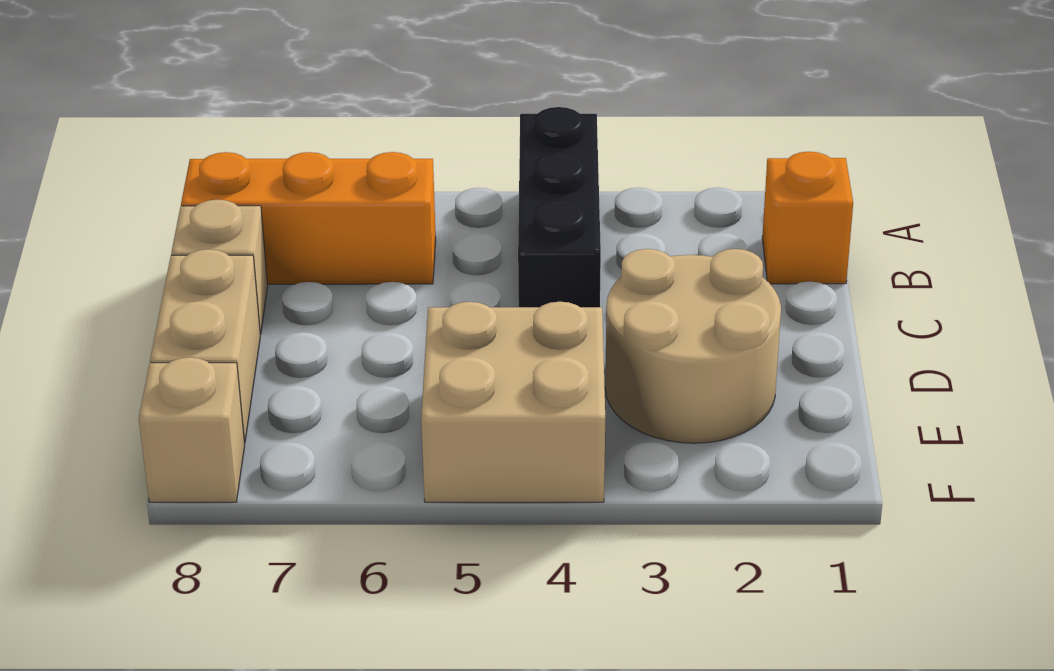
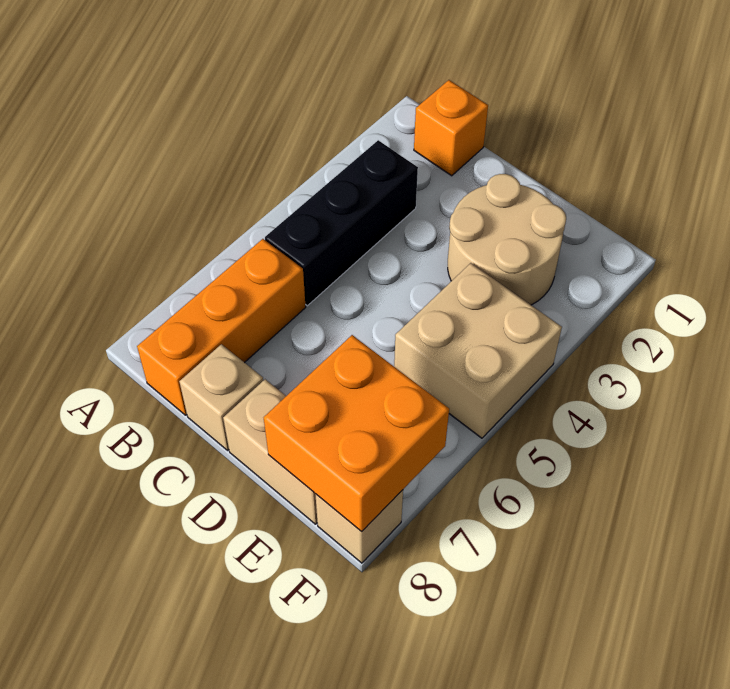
black brick A4:C4 level 1 -> black brick B3:B5 level 1
none -> orange brick E7:F8 level 2

